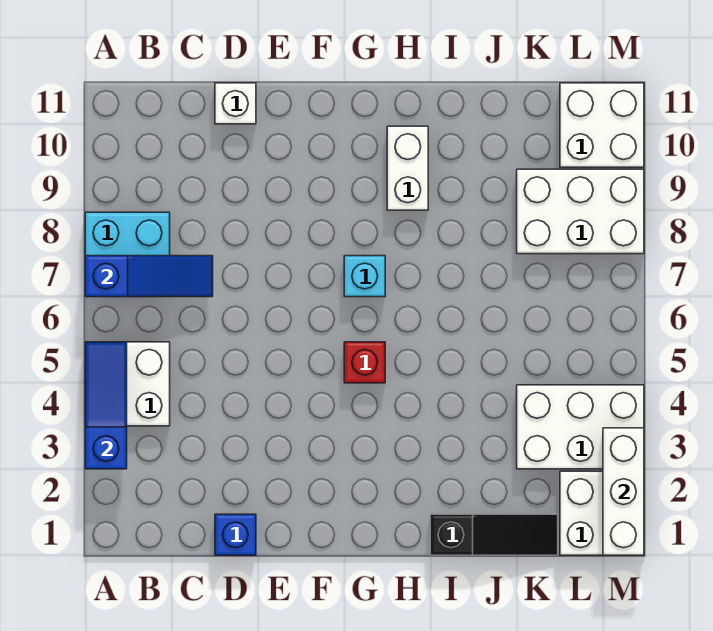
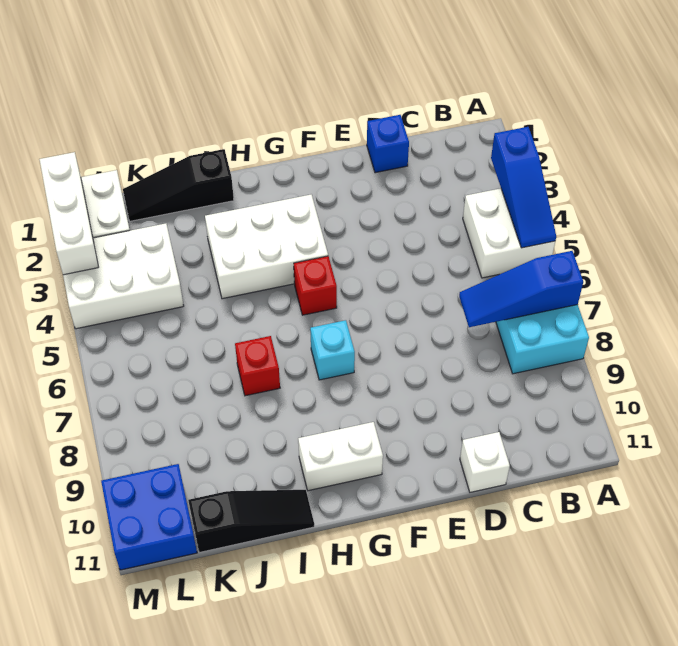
white brick H9:H10 level 1 -> white brick G10:H10 level 1
none -> red brick I7 level 1
none -> black slope I11:K11 level 1 top K
white brick K8:M9 level 1 -> white brick G3:I4 level 1
white brick L10:M11 level 1 -> blue brick L10:M11 level 1

